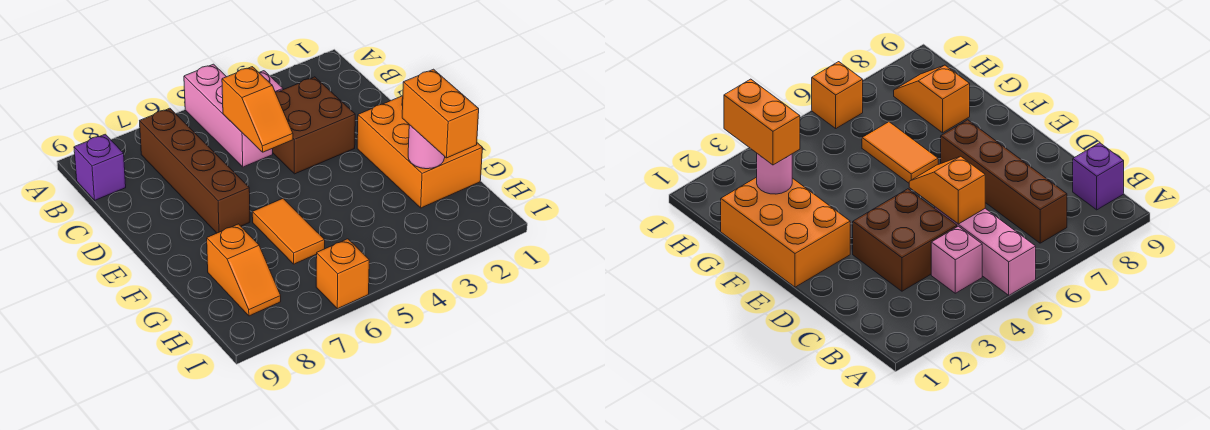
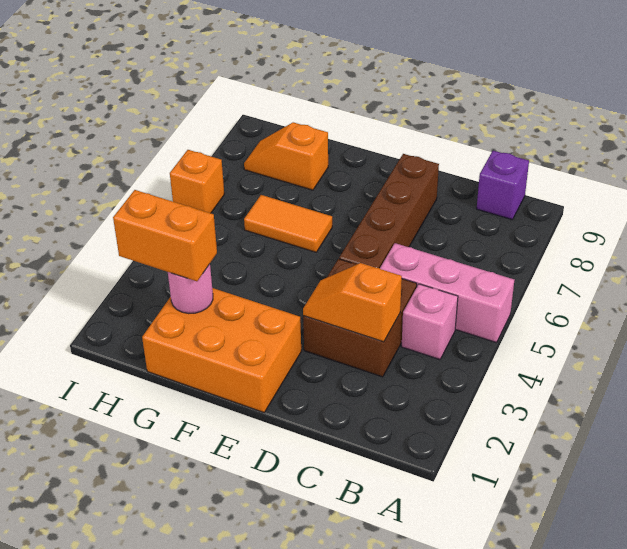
brown brick B7:E7 level 1 -> brown brick D5:D8 level 1
orange slope C5:D5 level 2 top C -> orange slope C3:D3 level 2 top C

